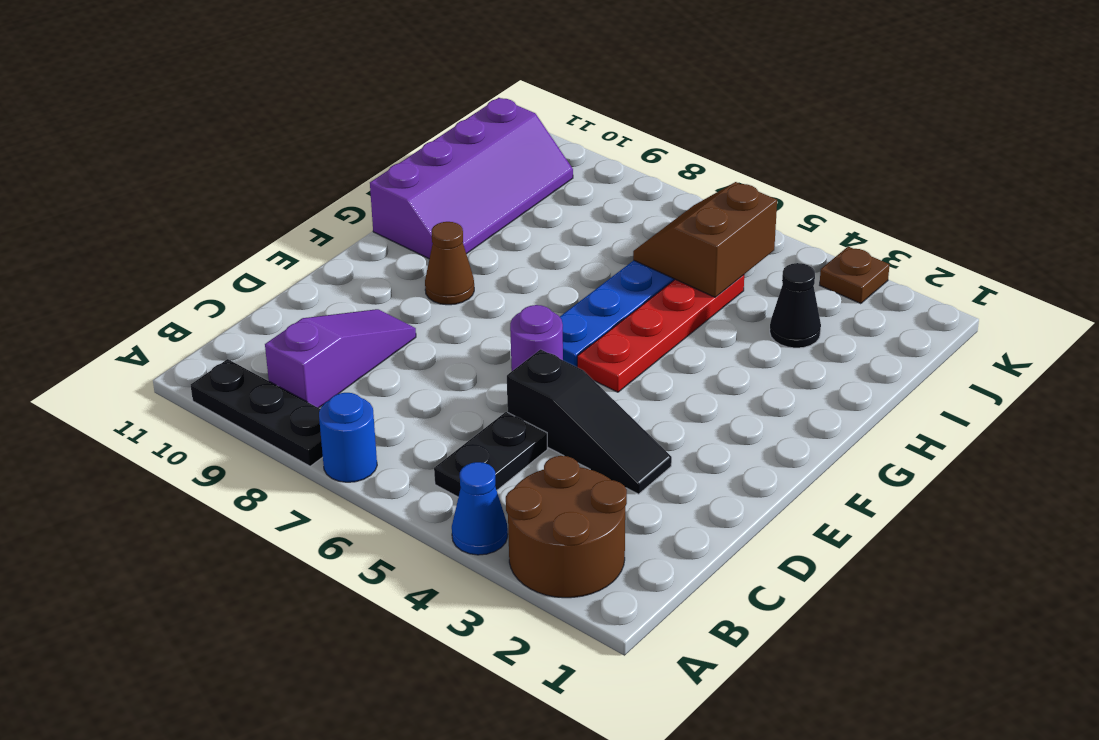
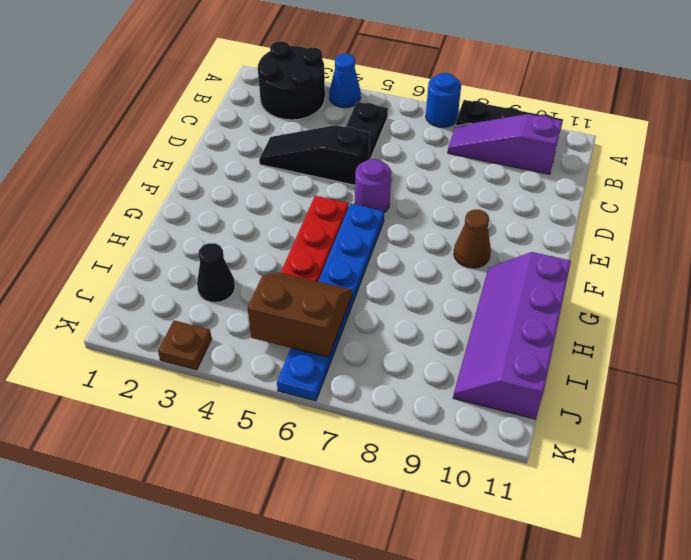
brown round brick A2:B3 level 1 -> black round brick A2:B3 level 1
purple slope B9:D9 level 1 top B -> purple slope B8:B10 level 1 top 10
brown slope I5:J6 level 2 top 5 -> brown slope I5:J6 level 2 top J

